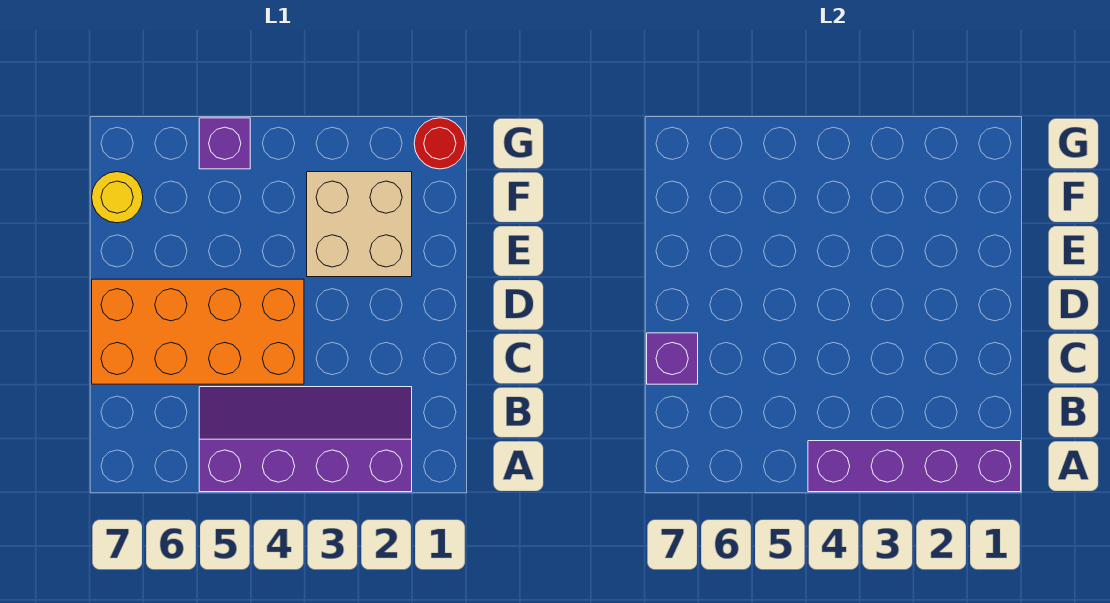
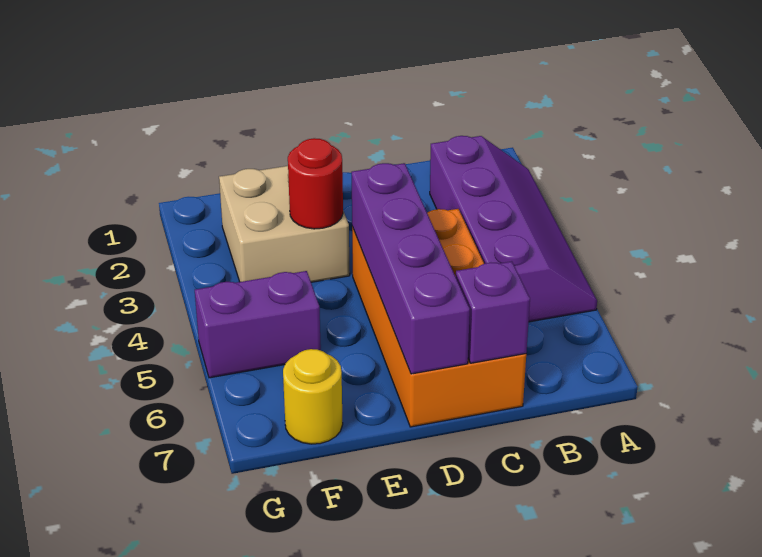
purple brick A1:A4 level 2 -> purple brick D4:D7 level 2
purple slope A2:B5 level 1 top A -> purple slope A2:B5 level 1 top B
red round brick G1 level 1 -> red round brick E3 level 2
purple brick G5 level 1 -> purple brick F5:G5 level 1

